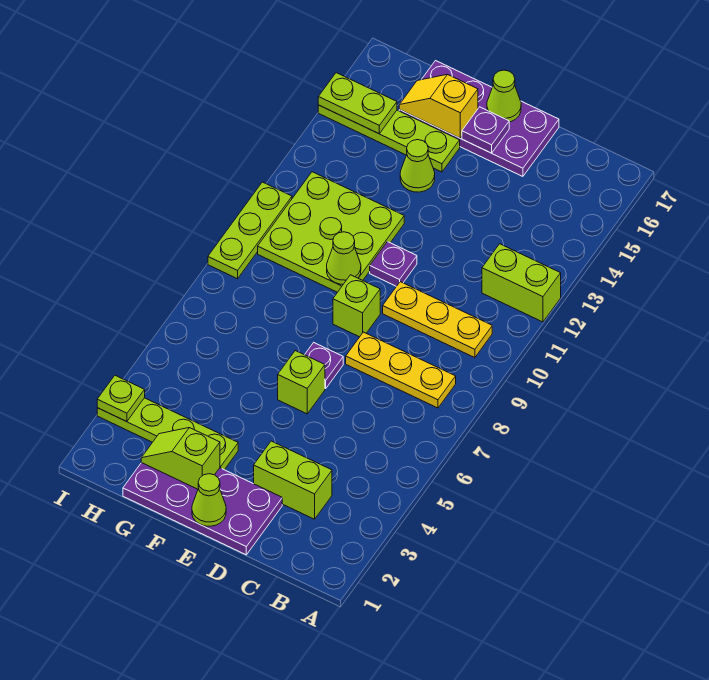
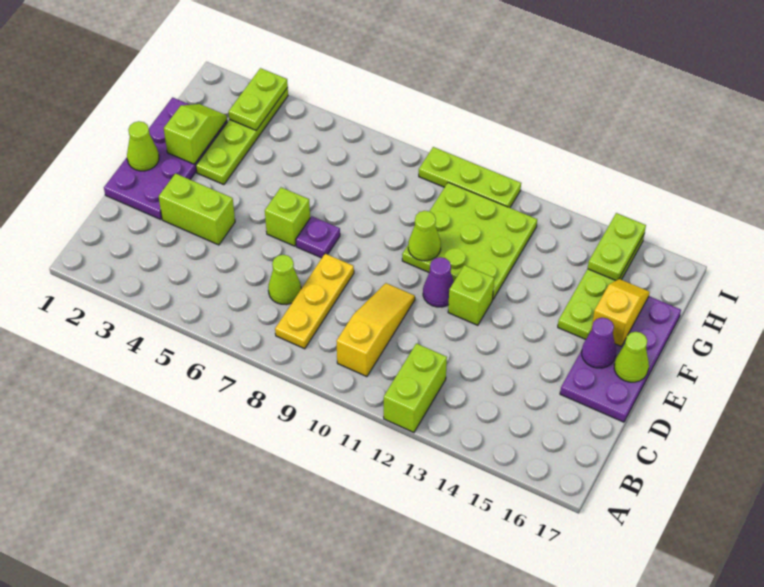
yellow plate B10:D10 level 1 -> yellow slope B10:D10 level 1 top B
lime brick C3:D3 level 1 -> lime brick D3:D4 level 1
lime brick E9 level 1 -> lime brick E12 level 1
purple plate E11 level 1 -> purple cone E11 level 1
purple plate E16 level 2 -> purple cone E16 level 2
lime cone F14 level 1 -> lime cone C7 level 1
lime plate I3 level 2 -> lime plate H3:I3 level 2

